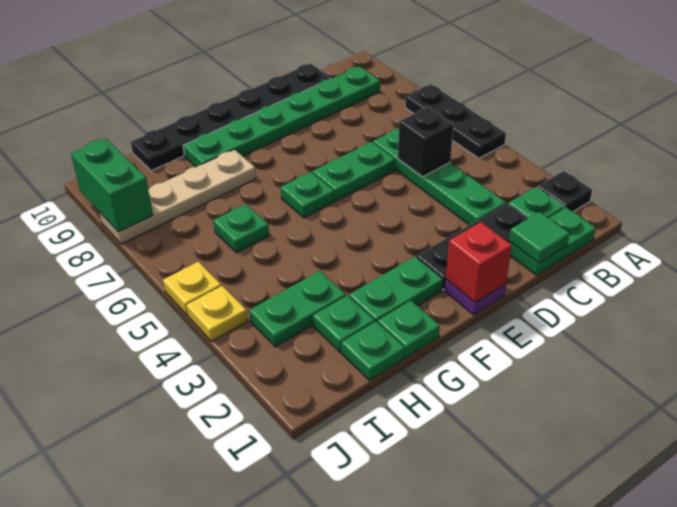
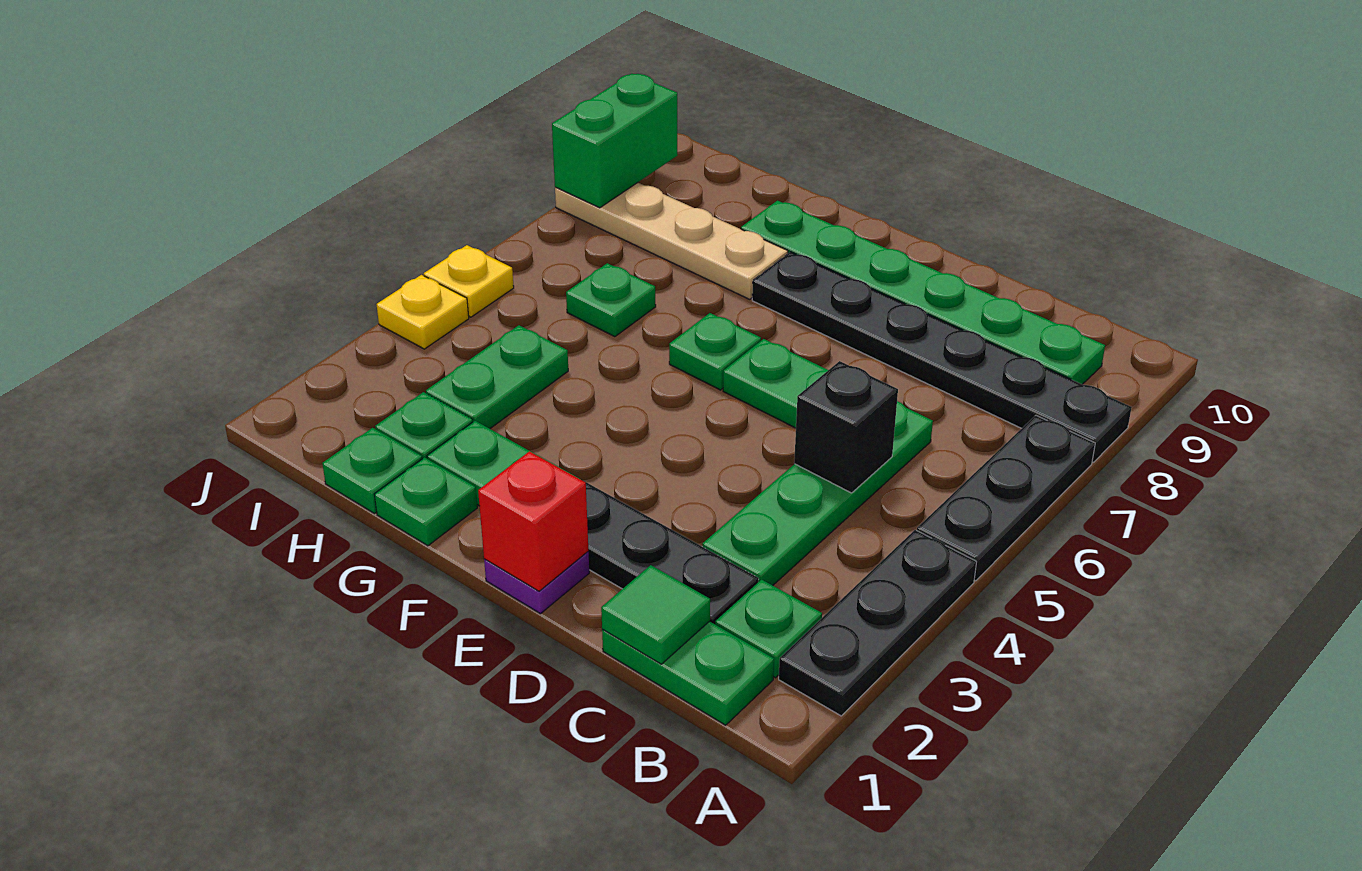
black plate A2 level 1 -> black plate A2:A4 level 1
black plate C10:H10 level 1 -> black plate A8:F8 level 1
green plate H3:I3 level 1 -> green plate H3:H4 level 1

